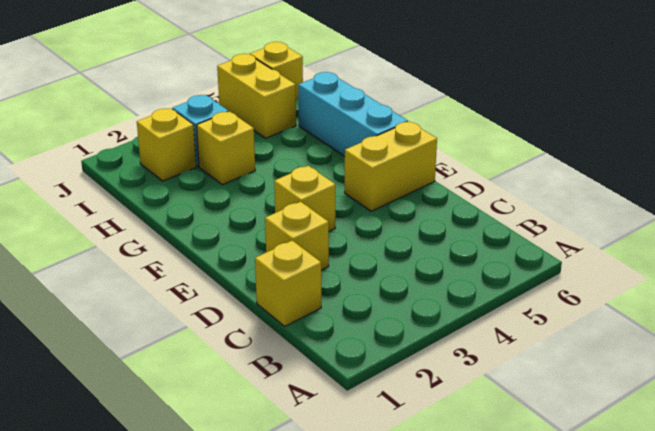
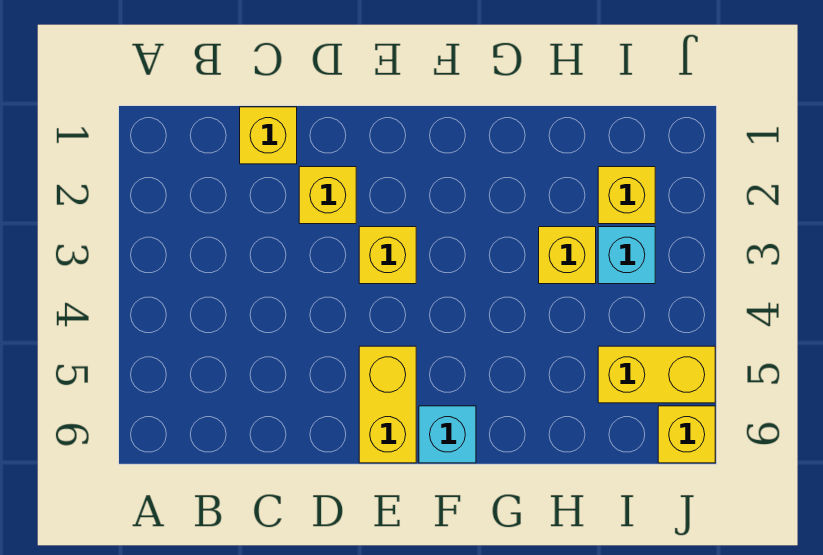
cyan brick F6:H6 level 1 -> cyan brick F6 level 1

